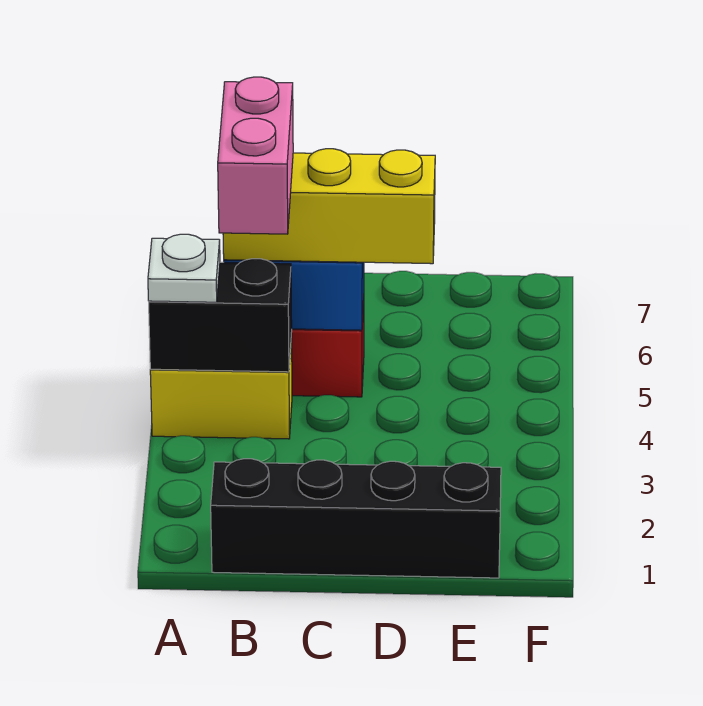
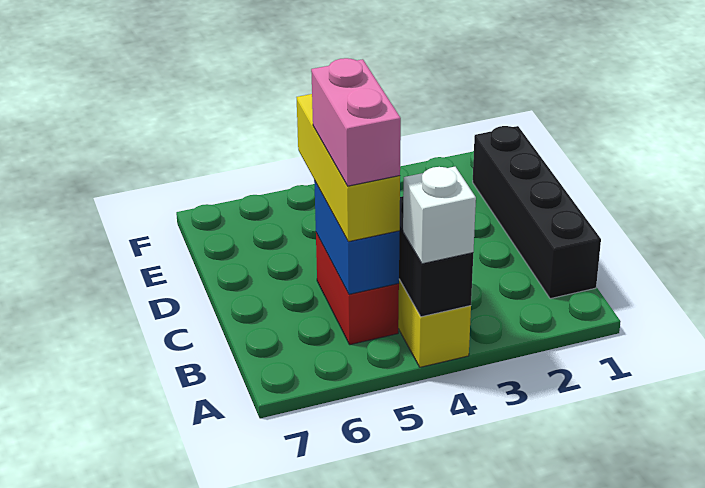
white plate A4 level 3 -> white brick A4 level 3
pink brick B4:B5 level 4 -> pink brick B5:C5 level 4

